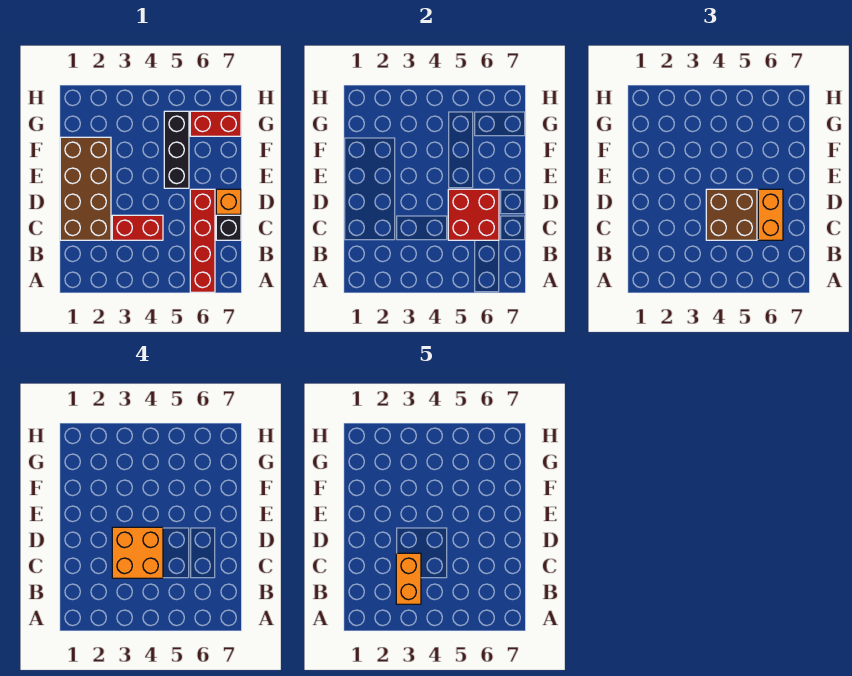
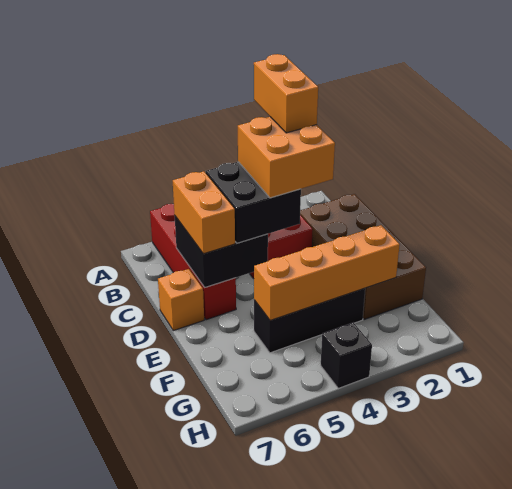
brown brick C4:D5 level 3 -> black brick C4:D5 level 3
red brick C5:D6 level 2 -> black brick C5:D6 level 2
black brick C7 level 1 -> black brick H4 level 1
black brick E5:G5 level 1 -> black brick F3:F5 level 1
none -> orange brick F2:F5 level 2
red brick G6:G7 level 1 -> none

